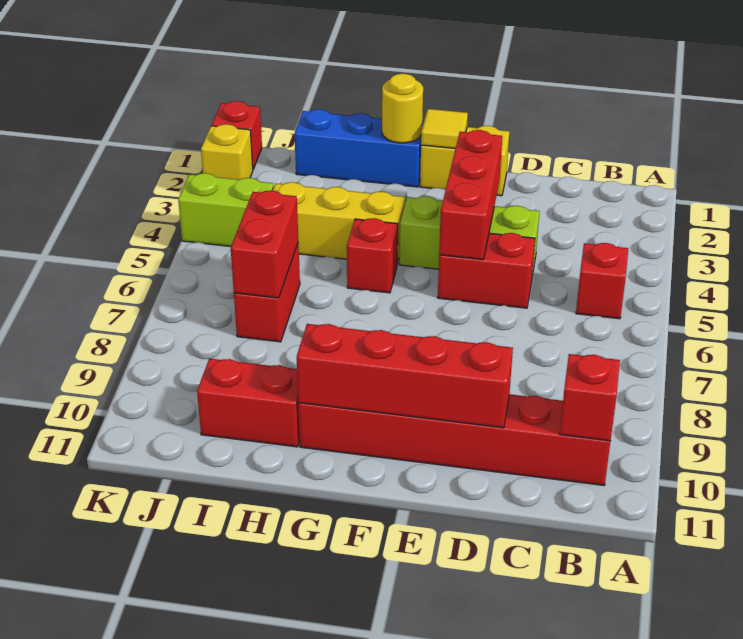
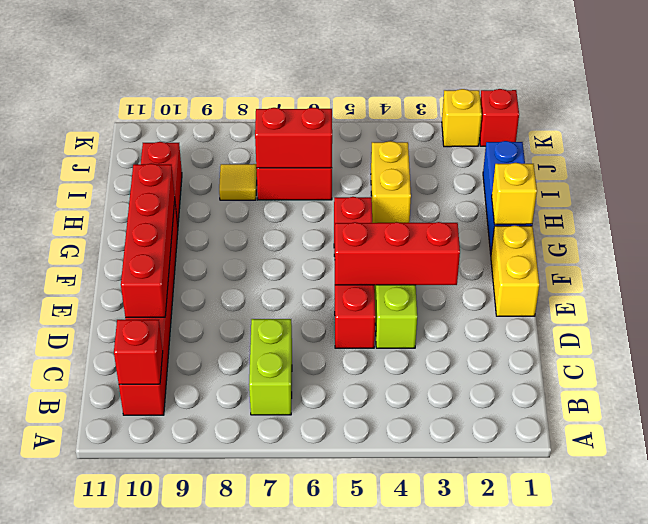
red brick B5 level 1 -> none
yellow tile F1 level 2 -> yellow tile I8 level 1
yellow round brick G1 level 2 -> yellow brick G1 level 2
yellow brick G4:I4 level 1 -> yellow brick H4:I4 level 1
lime brick J4:K4 level 1 -> lime brick B7:C7 level 1

